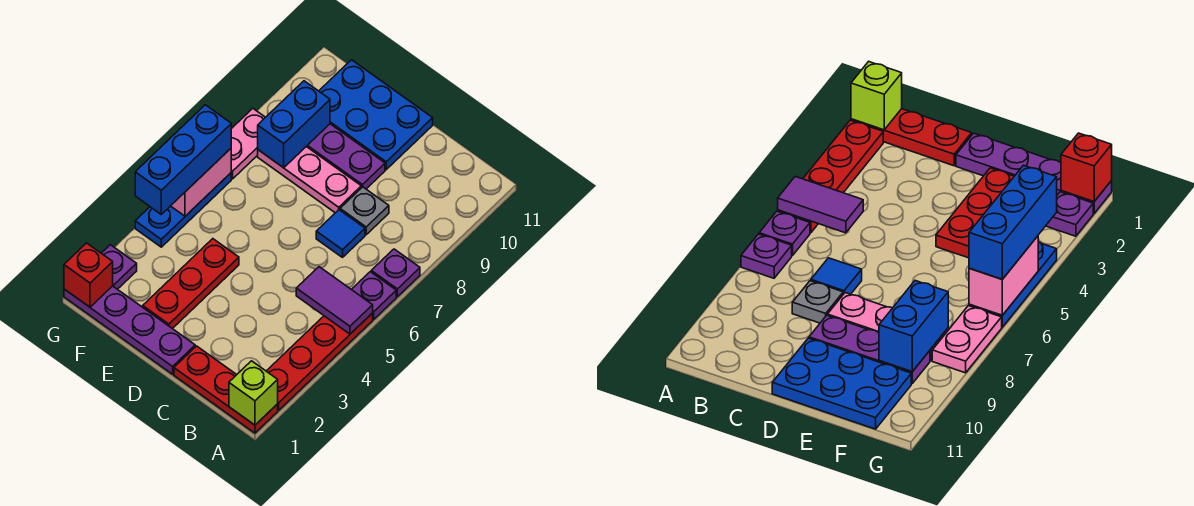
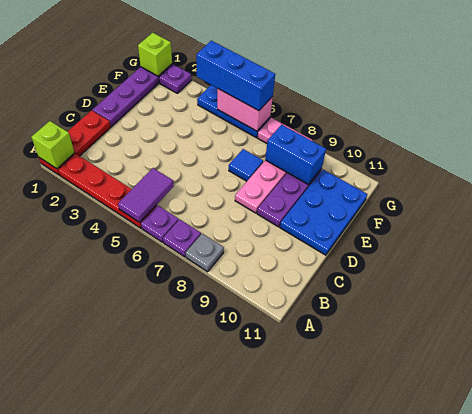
blue tile C7 level 1 -> blue tile E7 level 1
grey plate C8 level 1 -> grey plate A8 level 1
red plate E2:E4 level 1 -> none
red brick G1 level 2 -> lime brick G1 level 2

